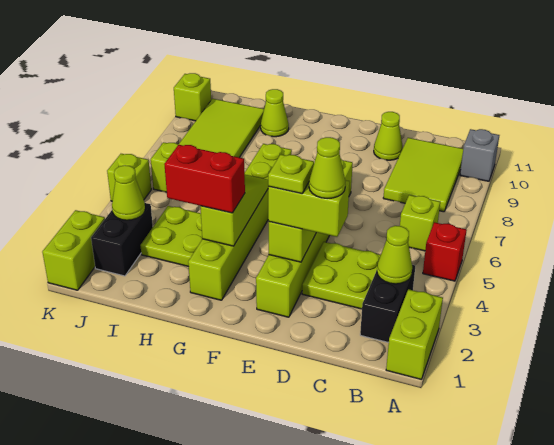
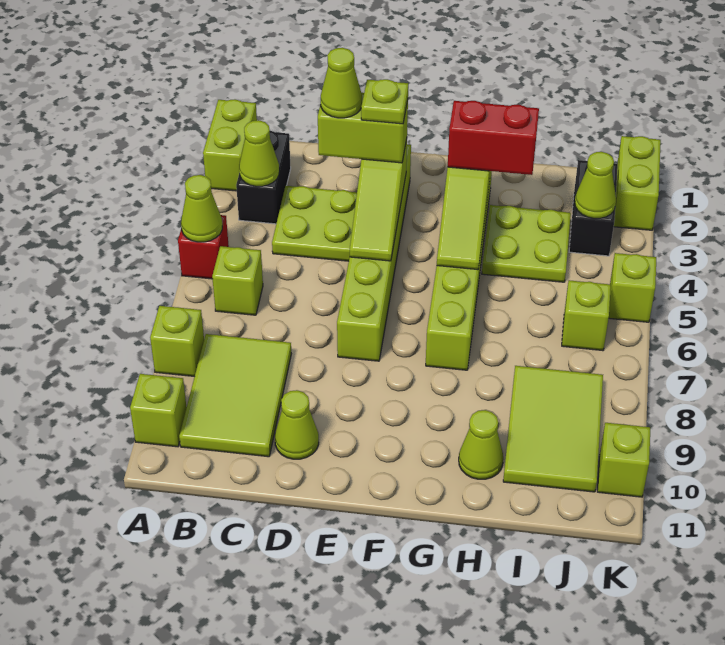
none -> lime cone A5 level 2
none -> lime brick A8 level 1
grey brick A10 level 1 -> lime brick A10 level 1

